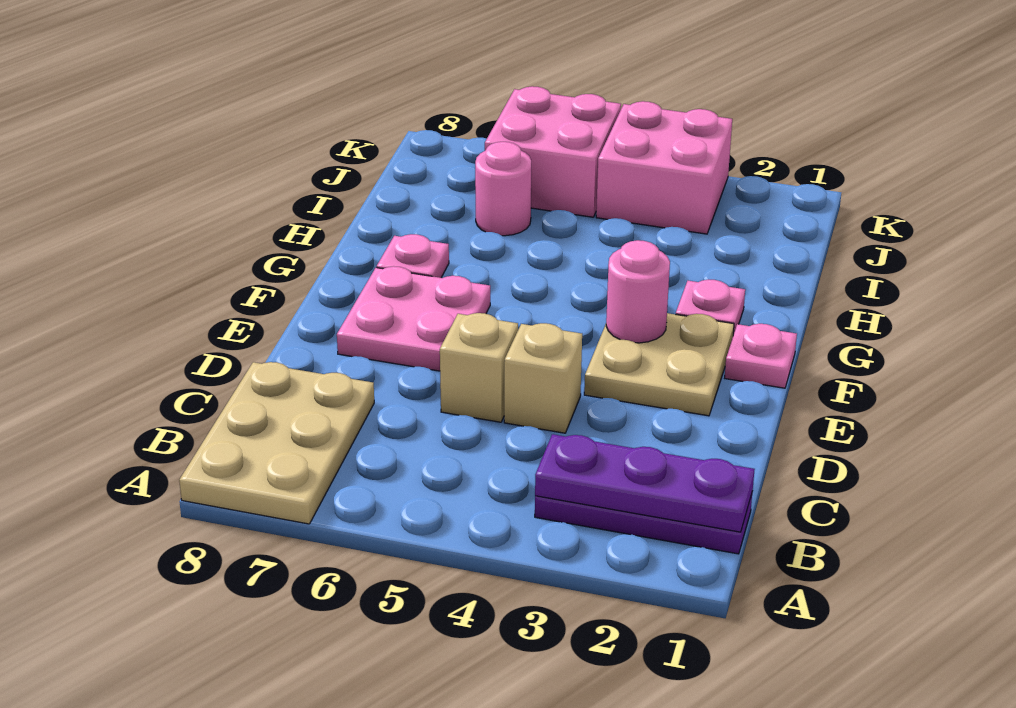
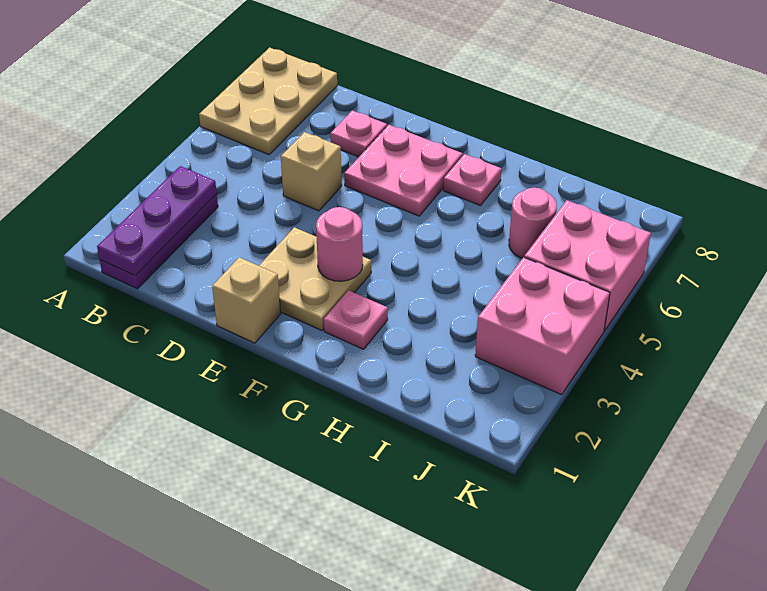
tan plate A7:C8 level 1 -> tan plate A6:B8 level 1
tan brick D4 level 1 -> tan brick E1 level 1
pink plate F1 level 1 -> pink plate D7 level 1

